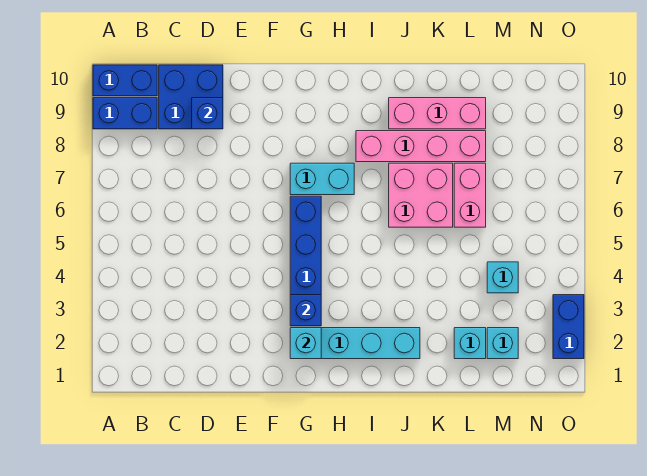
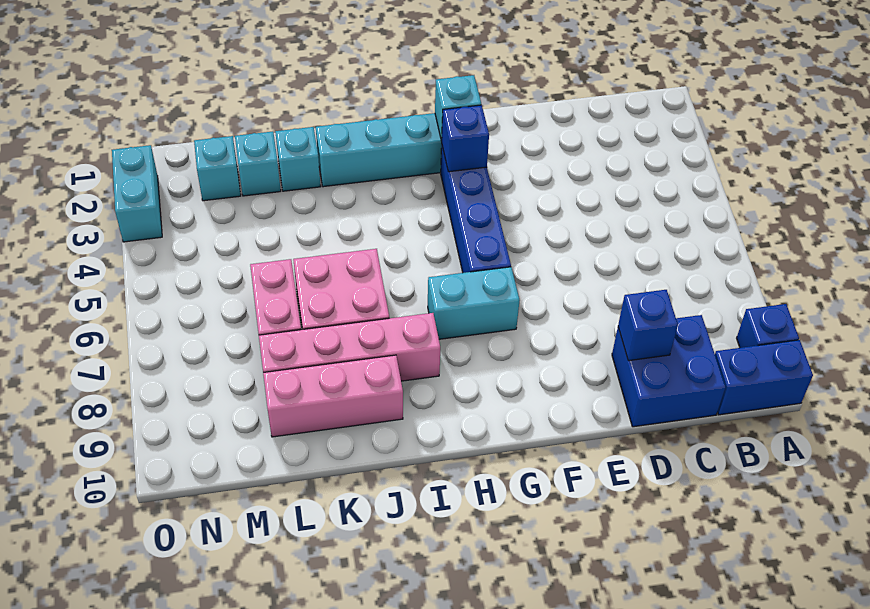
blue brick A9:B9 level 1 -> blue brick A9 level 1
cyan brick M4 level 1 -> cyan brick K2 level 1
blue brick O2:O3 level 1 -> cyan brick O2:O3 level 1

